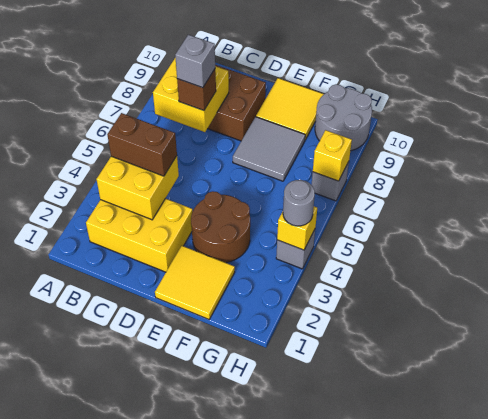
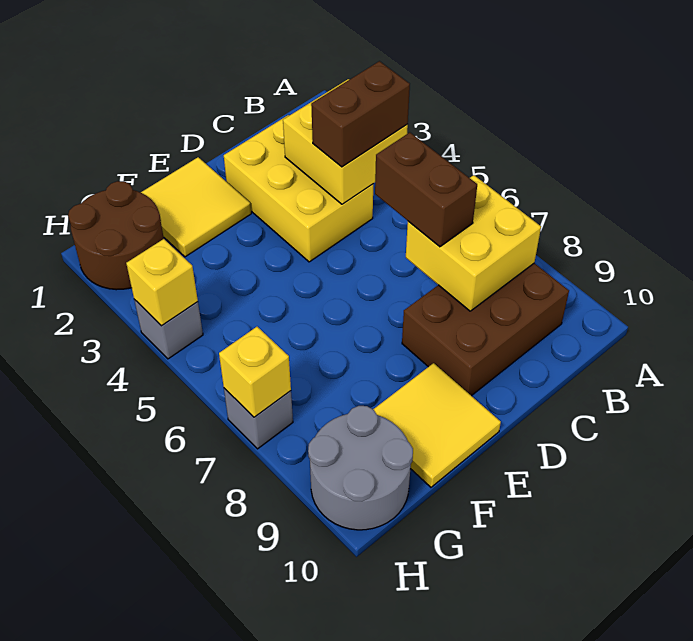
yellow brick B2:D3 level 1 -> yellow brick C2:D4 level 1
brown brick C7 level 3 -> brown brick C6:C7 level 3
grey brick C7 level 4 -> none
brown round brick E3:F4 level 1 -> brown round brick G1:H2 level 1
grey tile E7:F8 level 1 -> none
grey round brick H4 level 3 -> none

